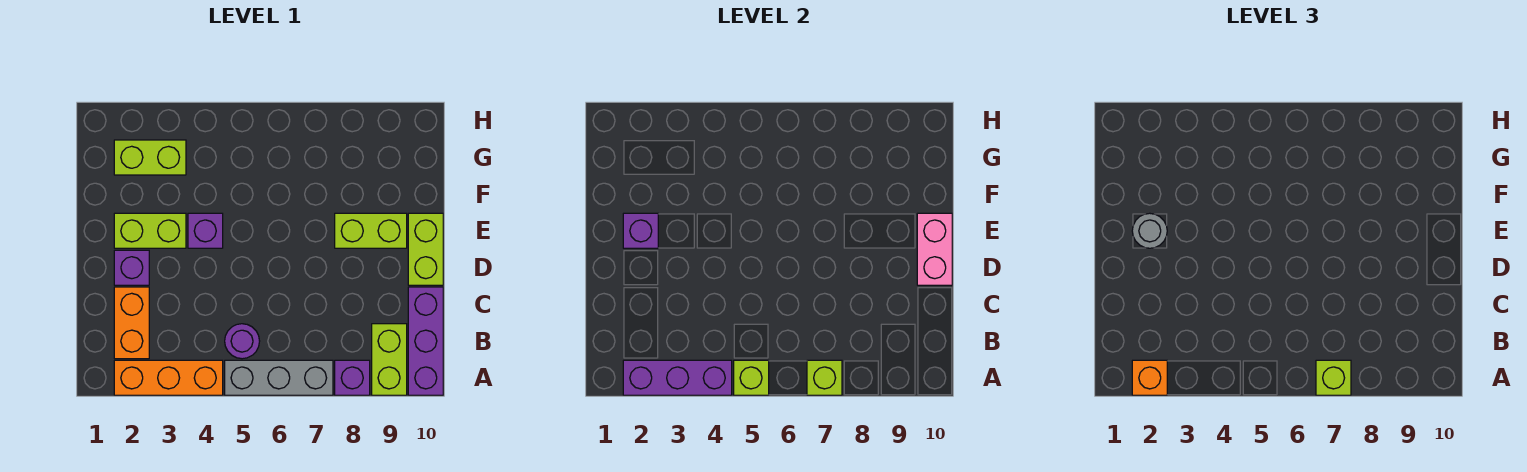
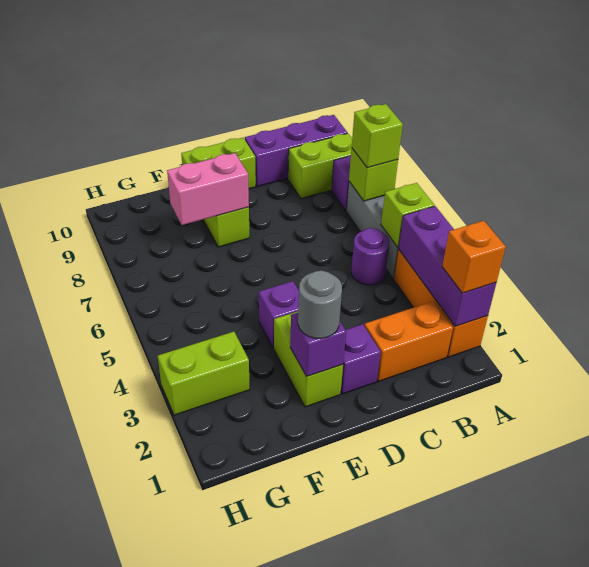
pink brick D10:E10 level 2 -> pink brick E8:F8 level 2
lime brick G2:G3 level 1 -> lime brick G3:H3 level 1

